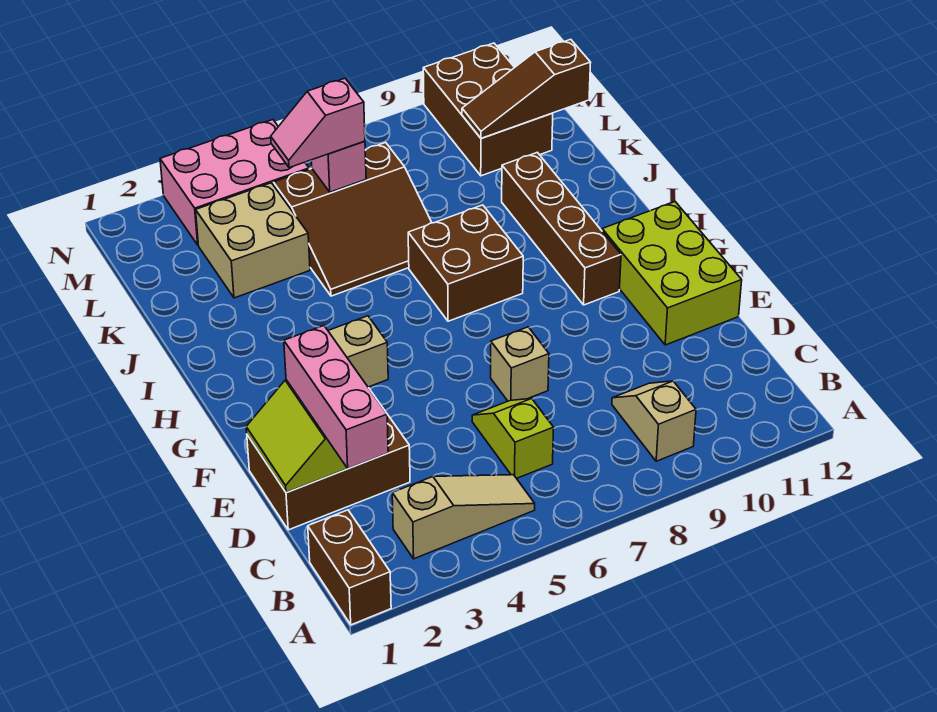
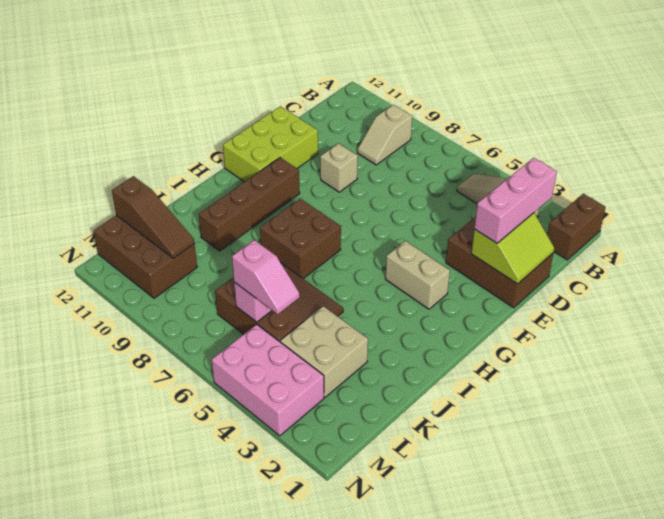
lime slope C6:D6 level 1 top C -> none
tan brick E7 level 1 -> tan brick E9 level 1
brown brick L10:N11 level 1 -> brown brick L10:M12 level 1

